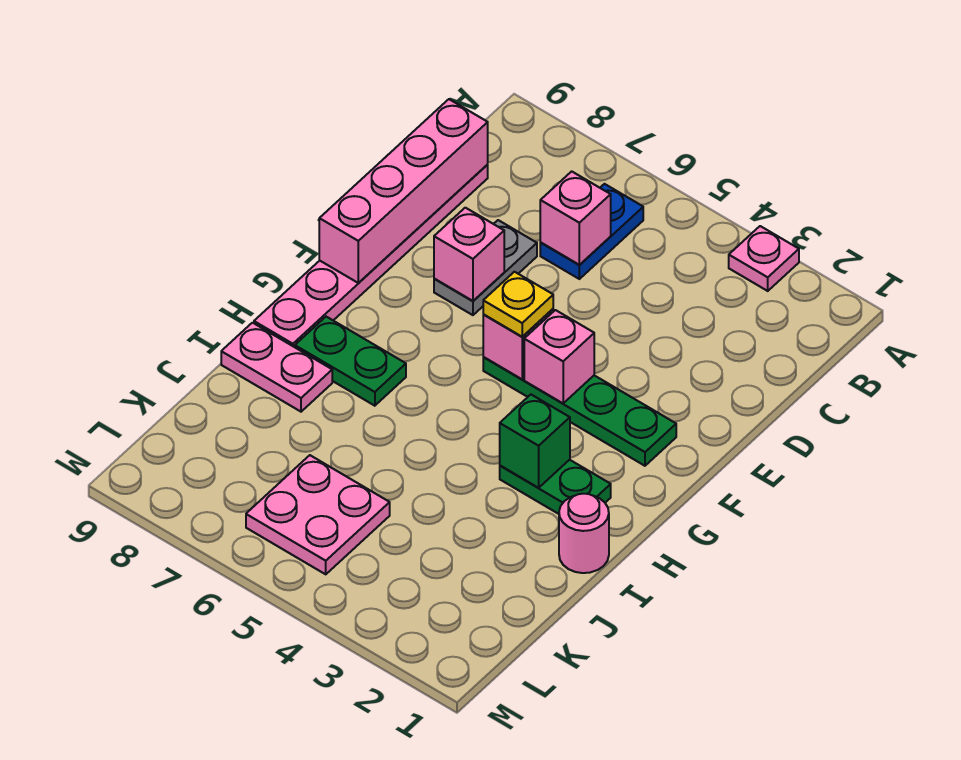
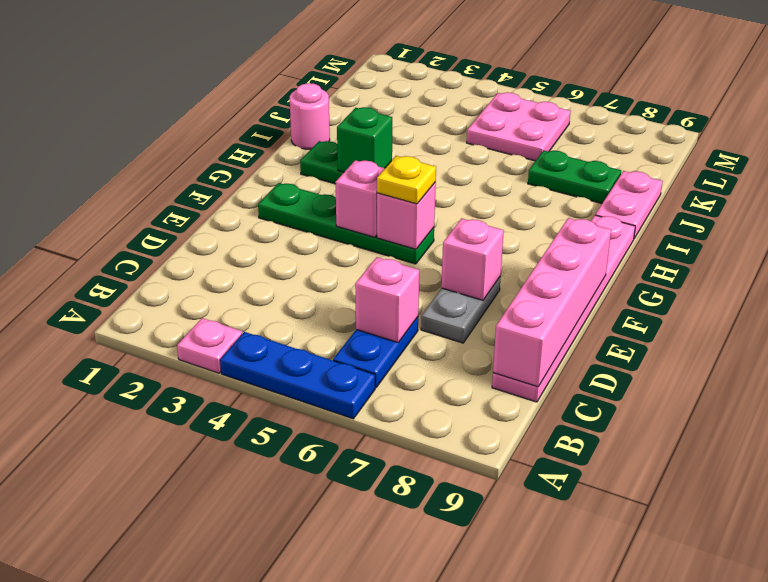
none -> blue plate A4:A6 level 1
green plate H7:H8 level 1 -> green plate J7:J8 level 1
pink plate I8:I9 level 1 -> pink plate I9:J9 level 1

